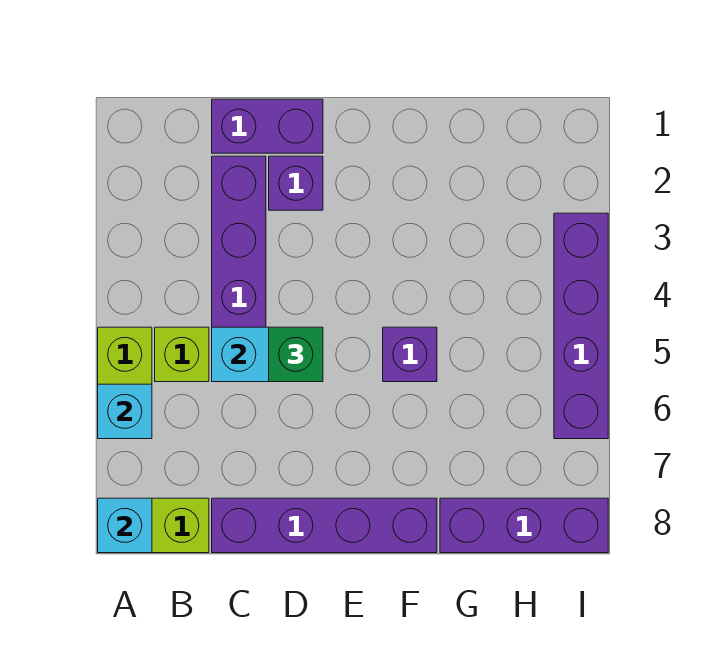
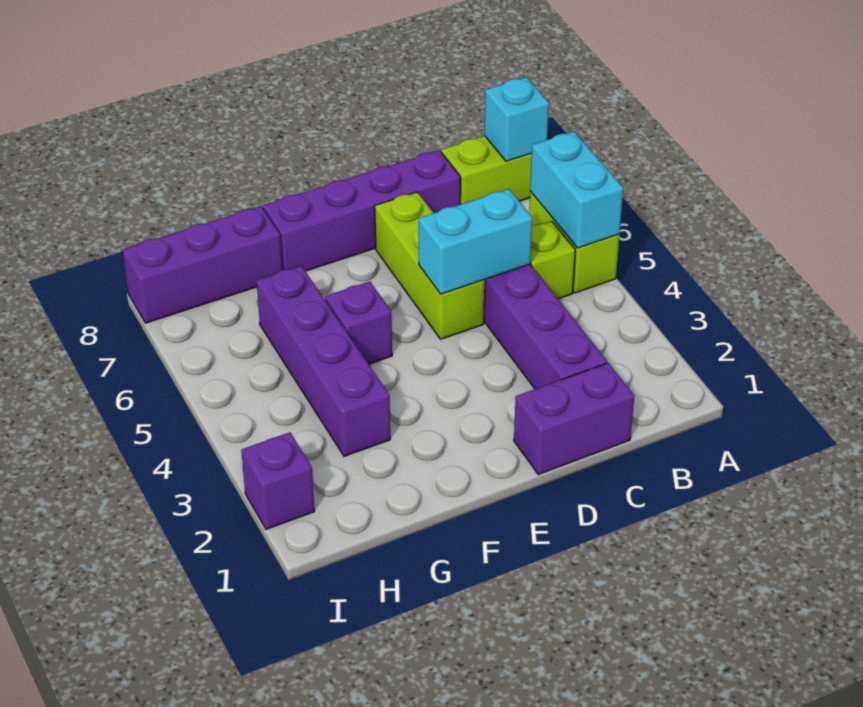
cyan brick A6 level 2 -> cyan brick A5:A6 level 2
purple brick D2 level 1 -> purple brick I2 level 1
none -> lime brick D5:D7 level 1
green brick D5 level 3 -> none
purple brick I3:I6 level 1 -> purple brick G3:G6 level 1

